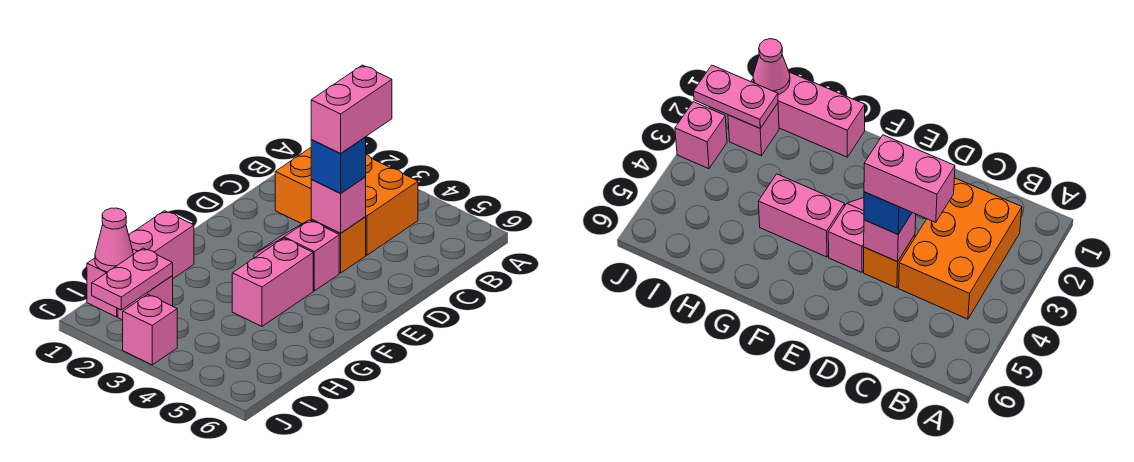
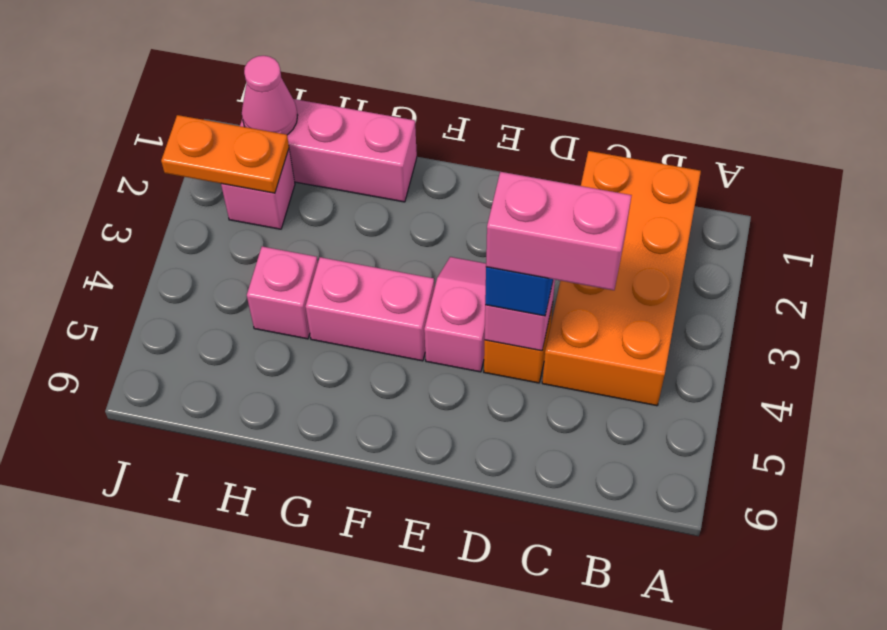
orange brick B2:C4 level 1 -> orange brick B1:C4 level 1
pink plate I2:J2 level 2 -> orange plate I2:J2 level 2
pink brick J3 level 1 -> pink brick H4 level 1

